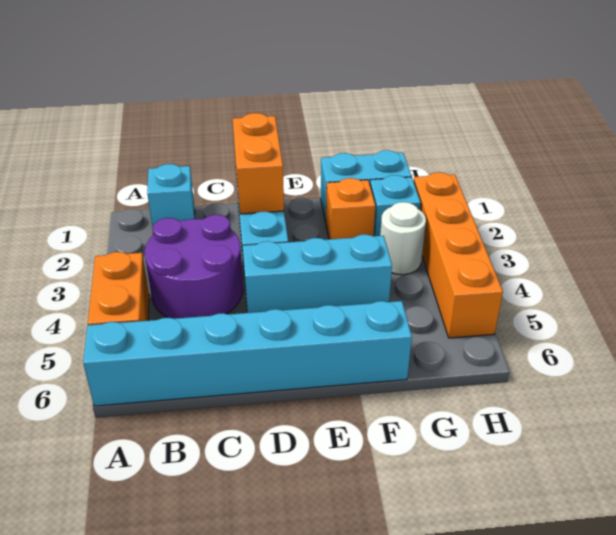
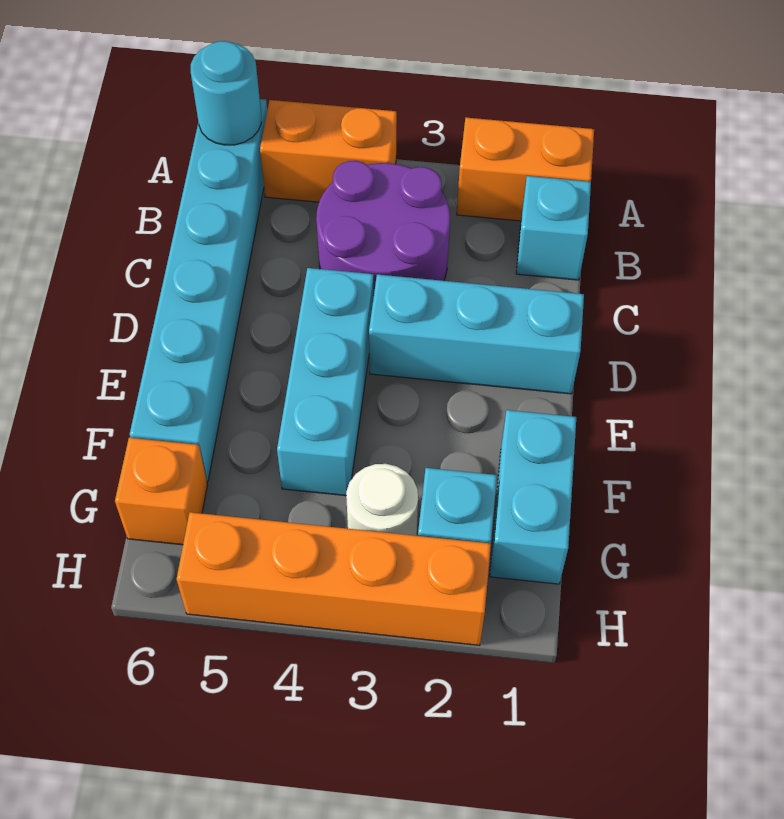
none -> cyan round brick A6 level 2
orange brick D1:D2 level 2 -> orange brick A1:A2 level 1
orange brick F2 level 1 -> orange brick G6 level 1

